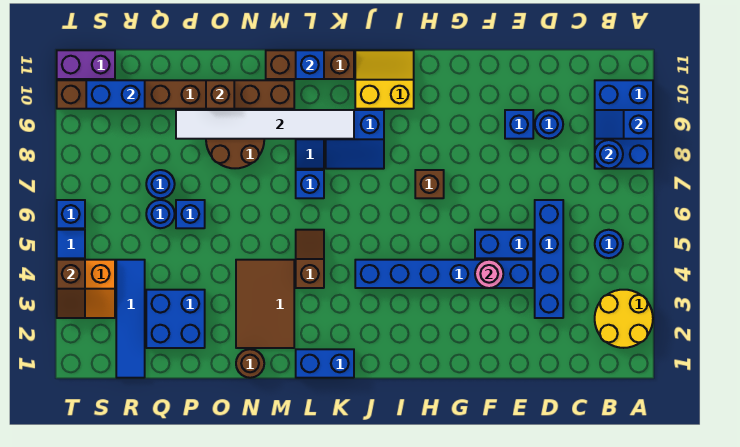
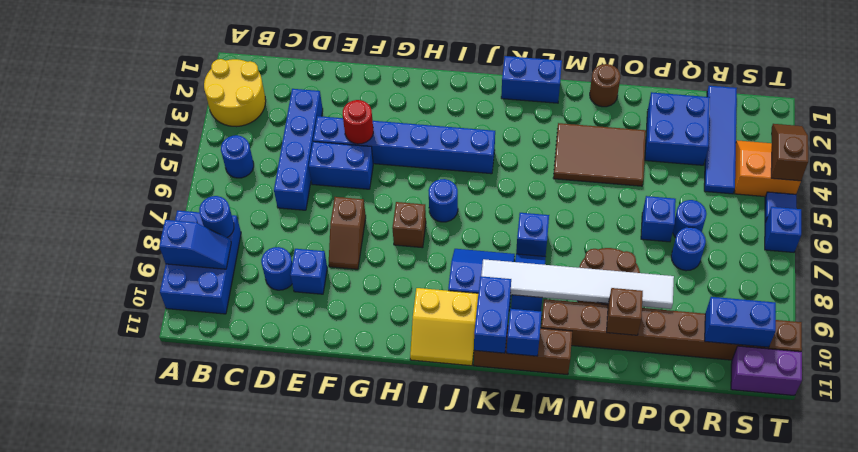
pink round brick F4 level 2 -> red round brick F4 level 2
none -> blue round brick I6 level 1
none -> blue brick K10:K11 level 2
brown slope L4:L5 level 1 top 4 -> brown slope F7:F8 level 1 top 7
brown tile M2:N4 level 1 -> brown tile M3:O4 level 1

